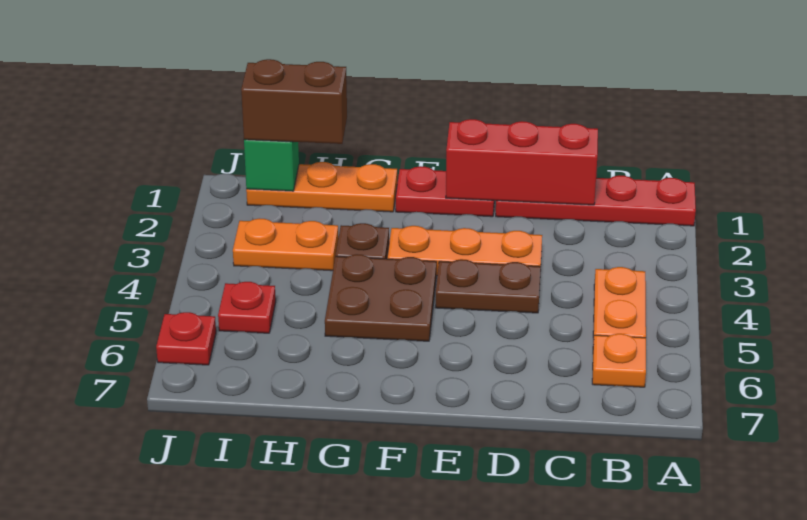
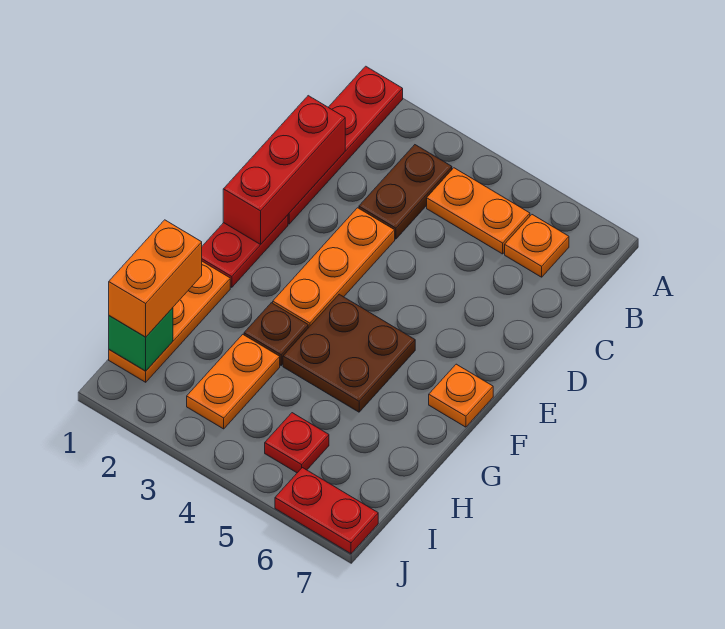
brown plate D4:E4 level 1 -> brown plate B3:C3 level 1
none -> orange plate F7 level 1
brown brick H1:I1 level 3 -> orange brick H1:I1 level 3
red plate J6 level 1 -> red plate J6:J7 level 1

